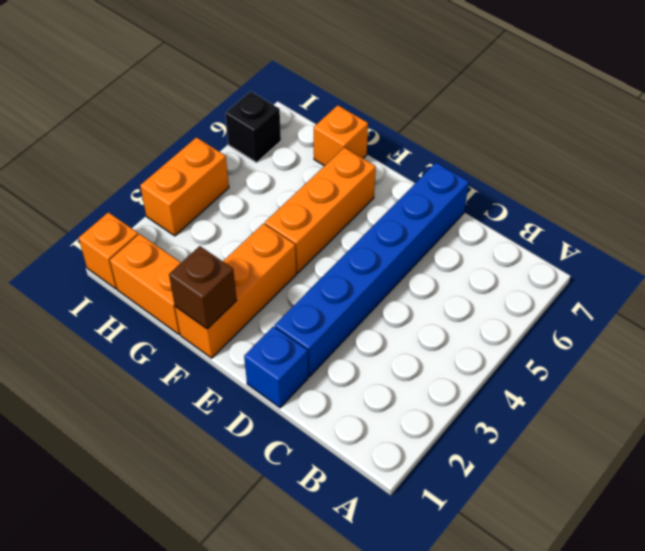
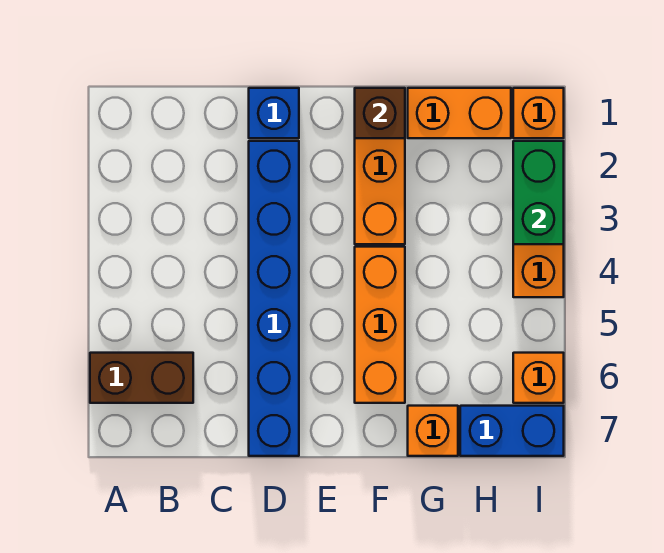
none -> brown brick A6:B6 level 1
none -> blue brick H7:I7 level 1
none -> green brick I2:I3 level 2
black brick I6 level 1 -> orange brick I6 level 1

